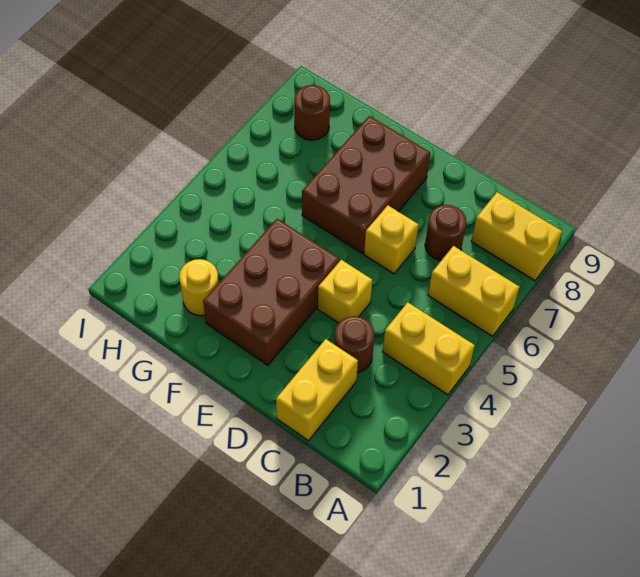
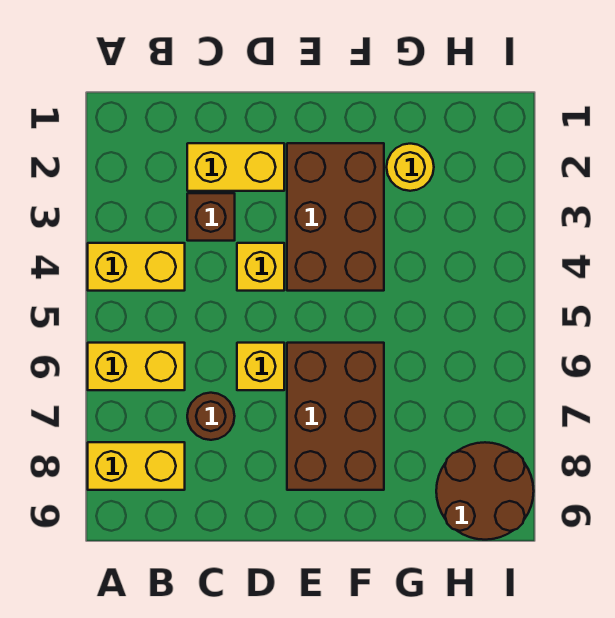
yellow brick C1:C2 level 1 -> yellow brick C2:D2 level 1
brown round brick C3 level 1 -> brown brick C3 level 1
brown round brick H8 level 1 -> brown round brick H8:I9 level 1

